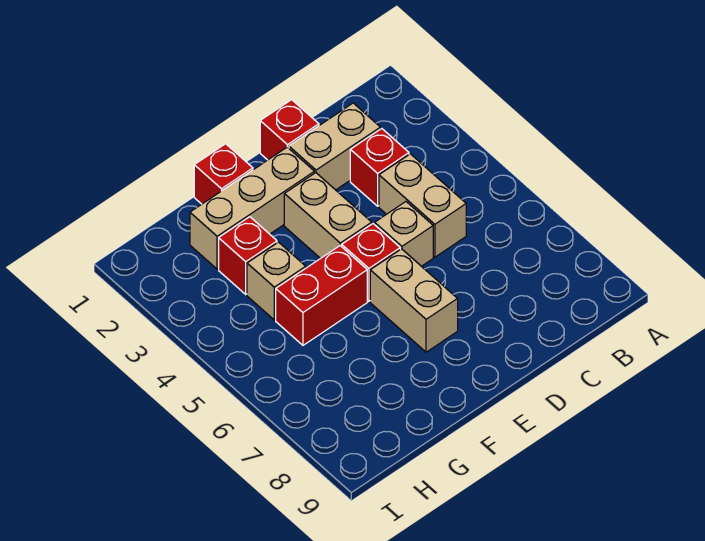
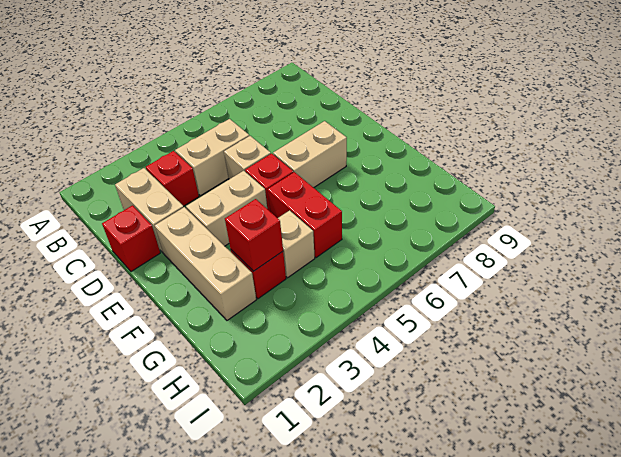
red brick F1 level 1 -> red brick G3 level 2

